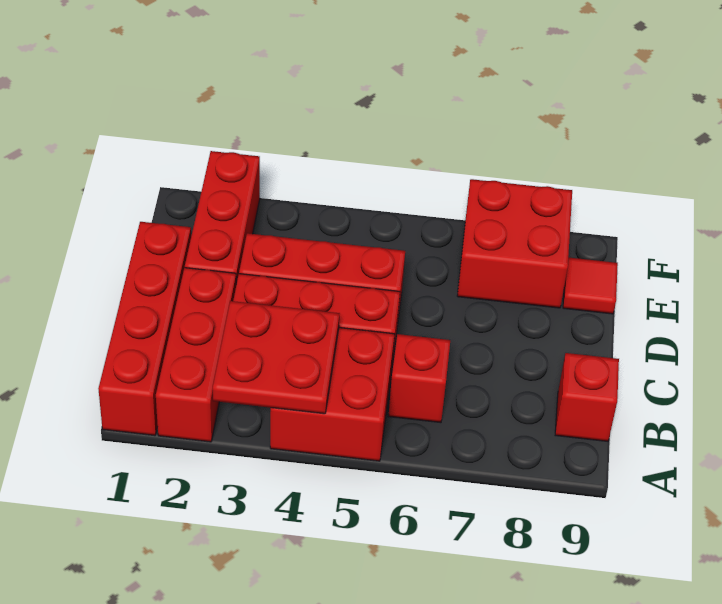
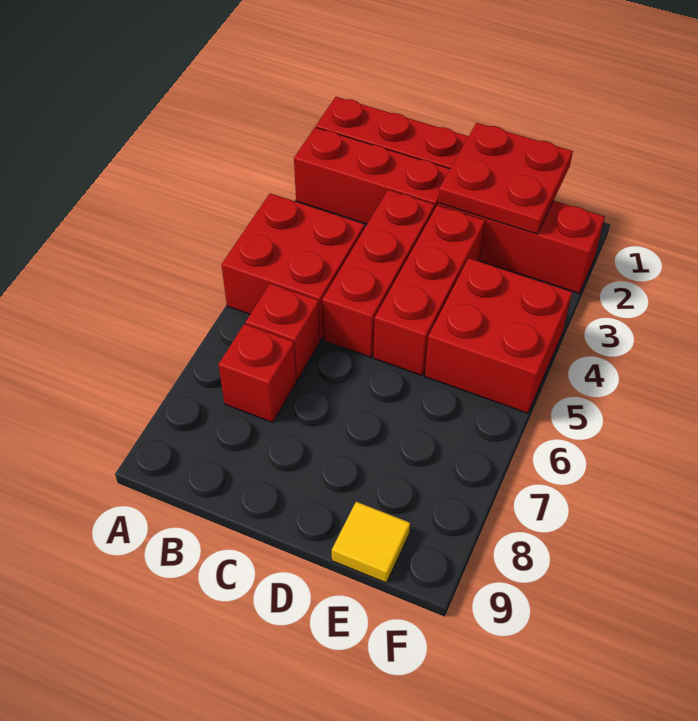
red plate A3:B4 level 2 -> red plate D1:E2 level 2
red brick B9 level 1 -> red brick B7 level 1
red brick E7:F8 level 1 -> red brick E4:F5 level 1
red tile E9 level 1 -> yellow tile E9 level 1

